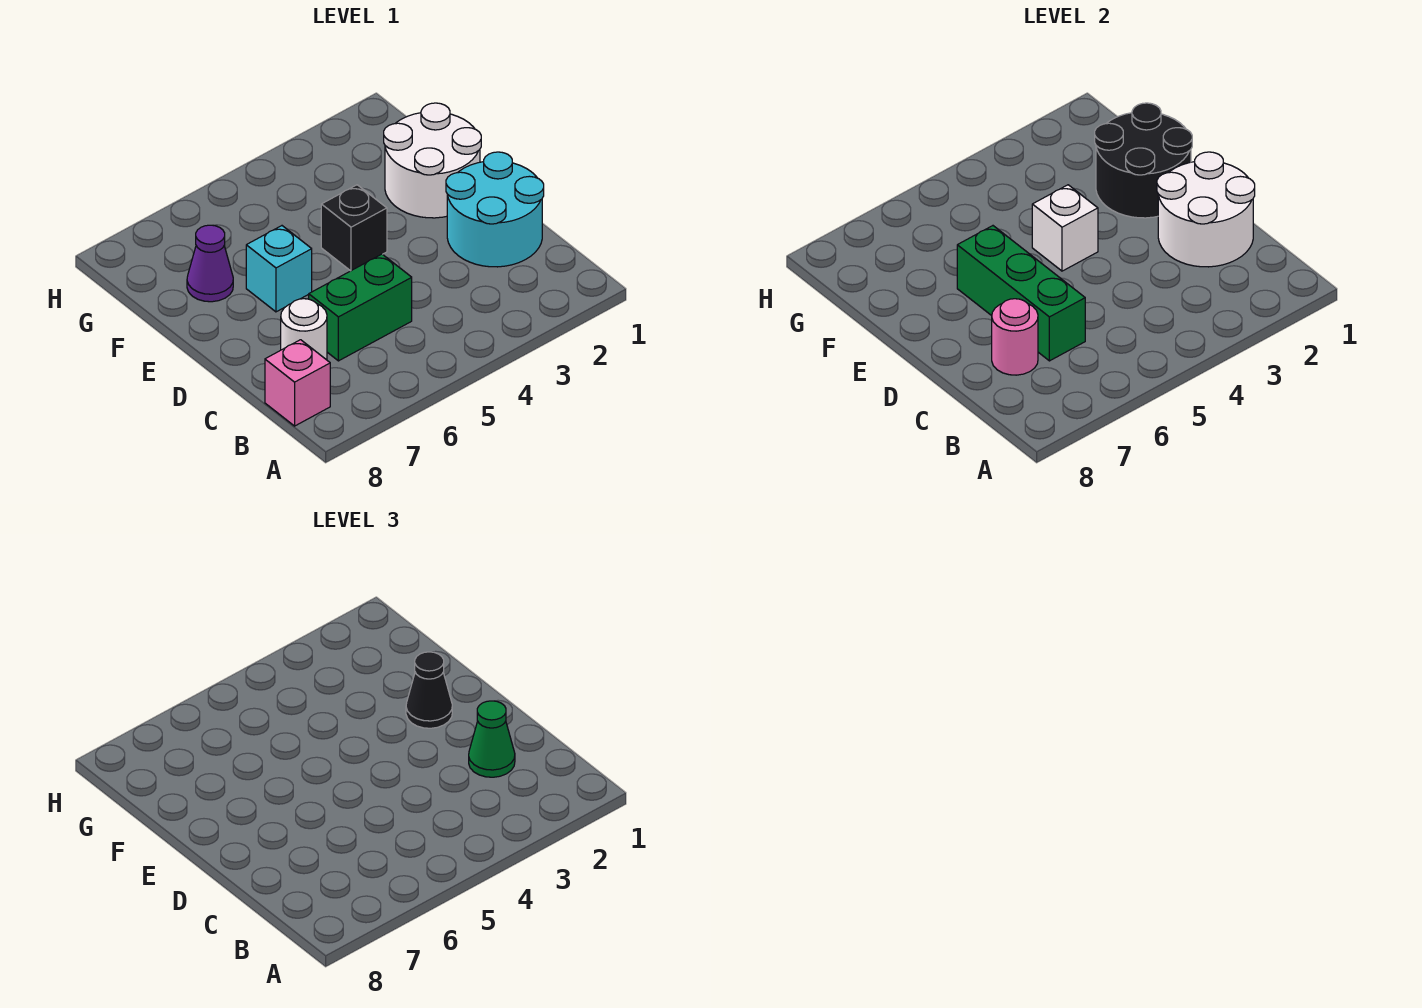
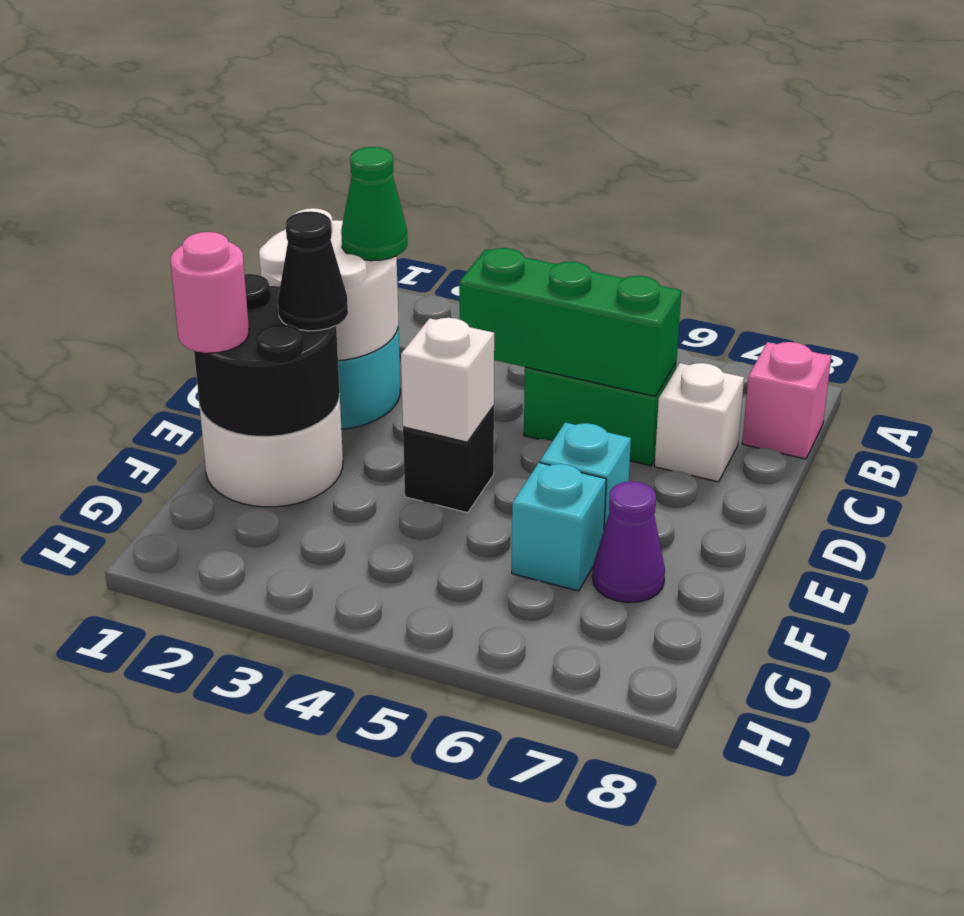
green brick C6:E6 level 2 -> green brick C4:C6 level 2
white round brick C7 level 1 -> white brick C7 level 1
pink round brick C7 level 2 -> pink round brick F1 level 3
none -> cyan brick F6 level 1

